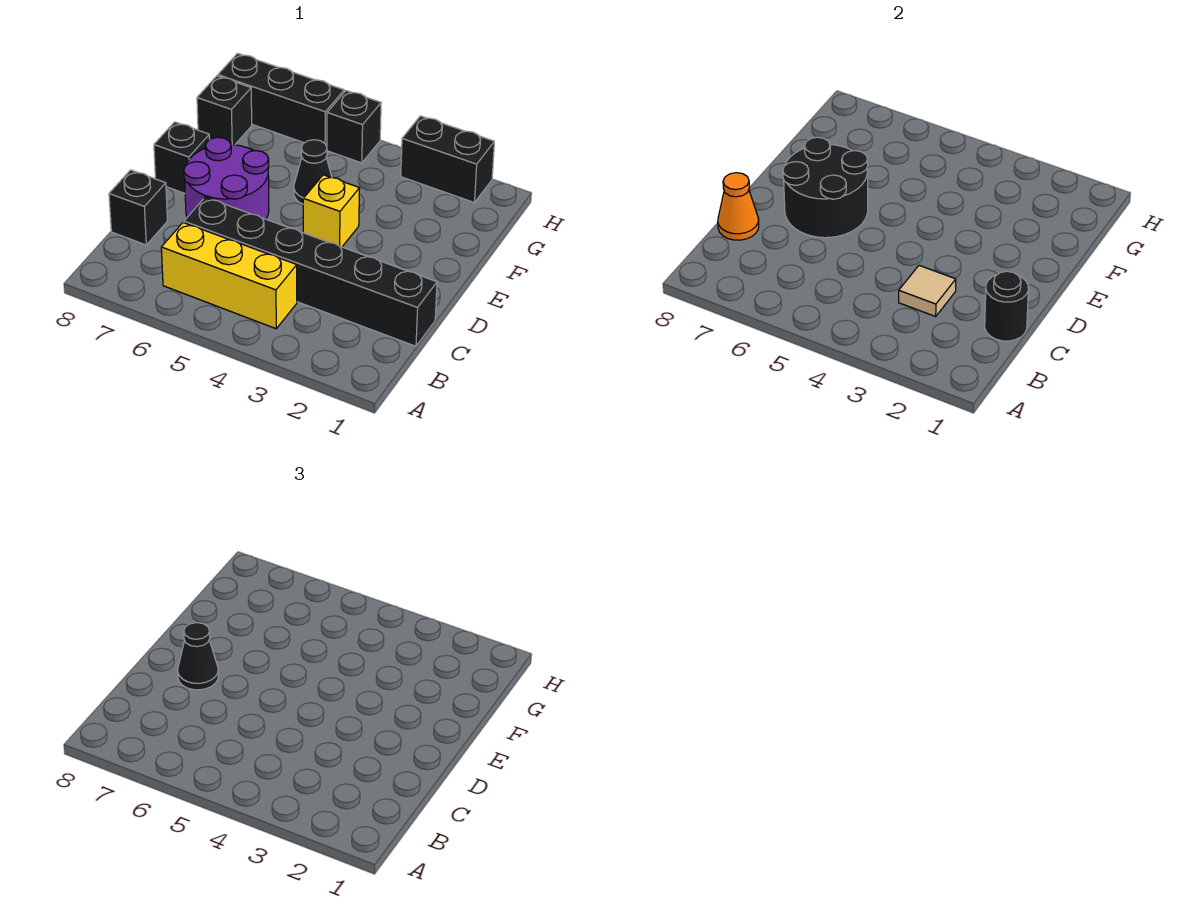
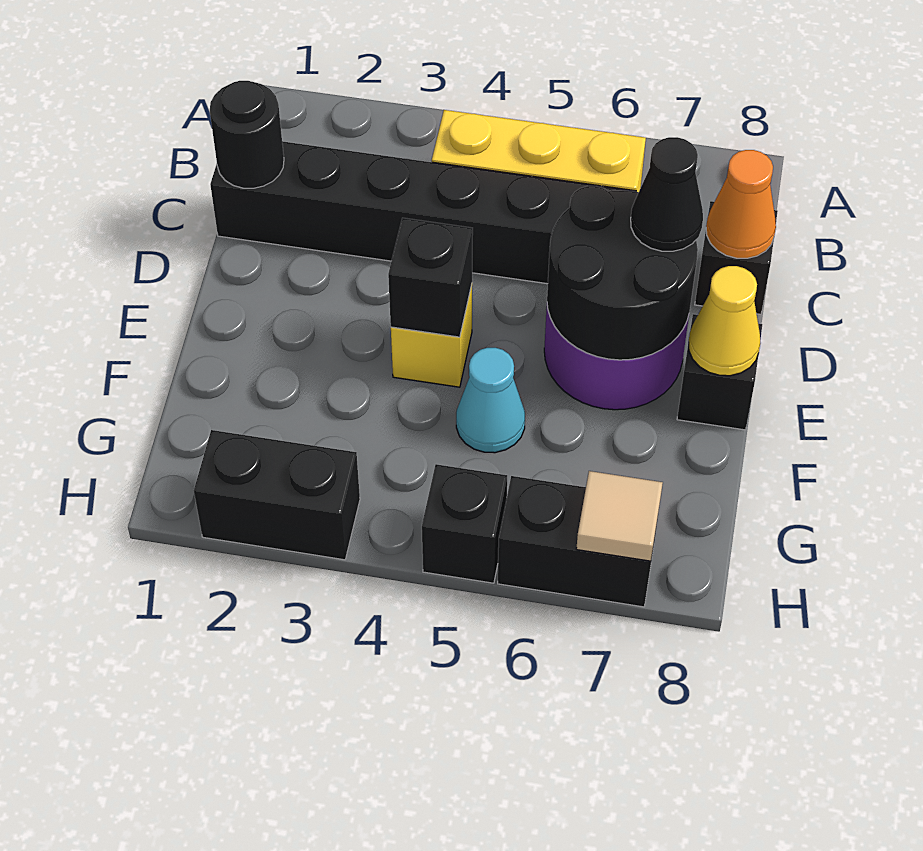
tan tile C3 level 2 -> tan tile H7 level 2
none -> yellow cone E8 level 2
black cone F5 level 1 -> cyan cone F5 level 1
black brick G8 level 1 -> black brick E4 level 2
black brick H6:H8 level 1 -> black brick H6:H7 level 1

